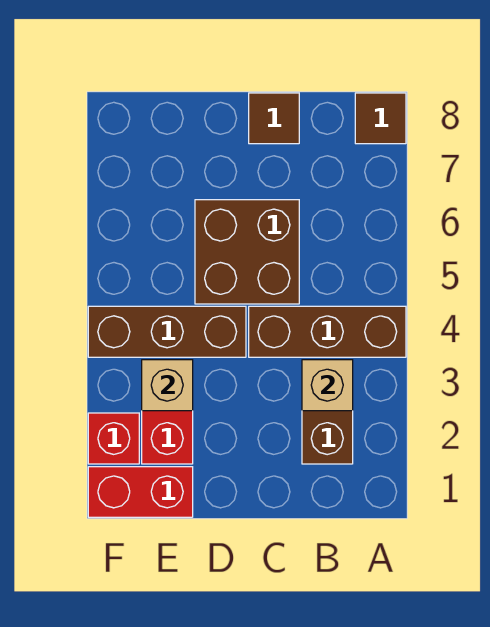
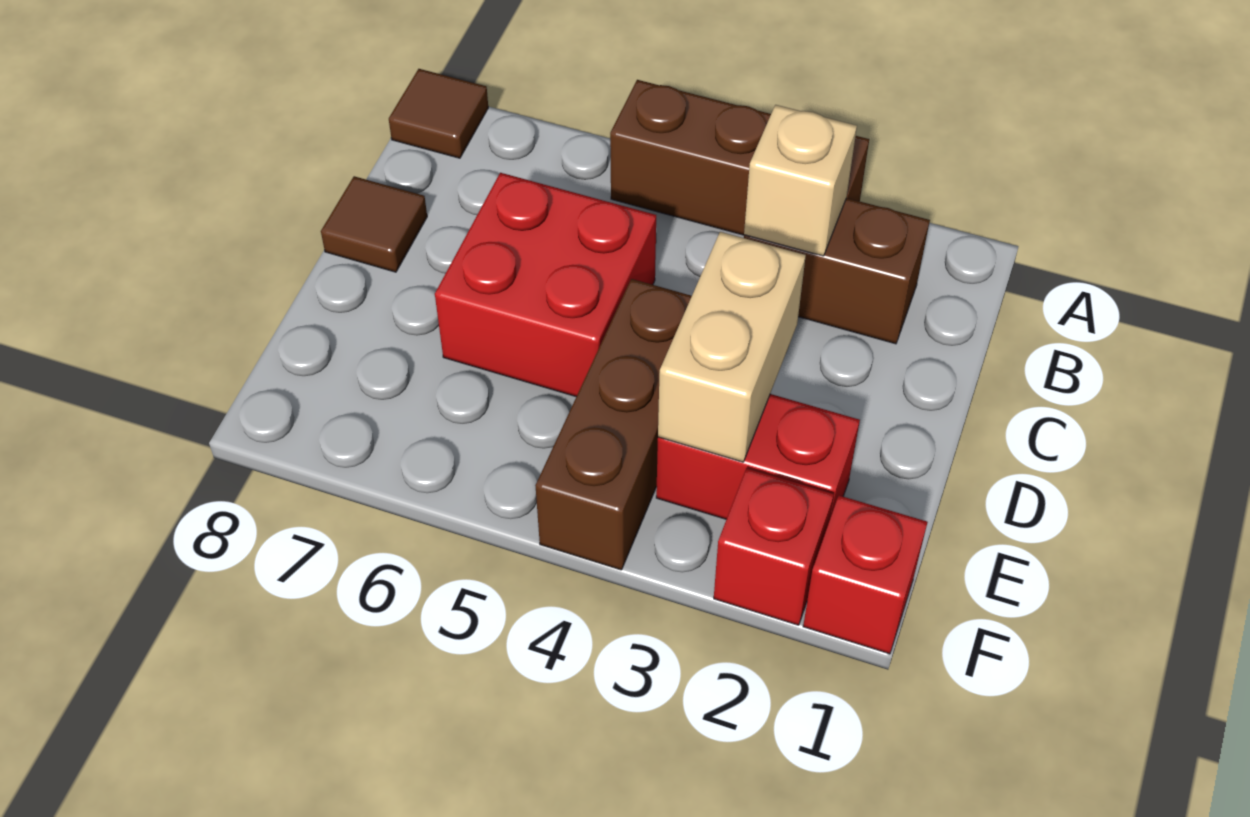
brown brick A4:C4 level 1 -> brown brick A3:A5 level 1
brown brick C5:D6 level 1 -> red brick C5:D6 level 1
red brick E1:F1 level 1 -> red brick F1 level 1
tan brick E3 level 2 -> tan brick D3:E3 level 2

